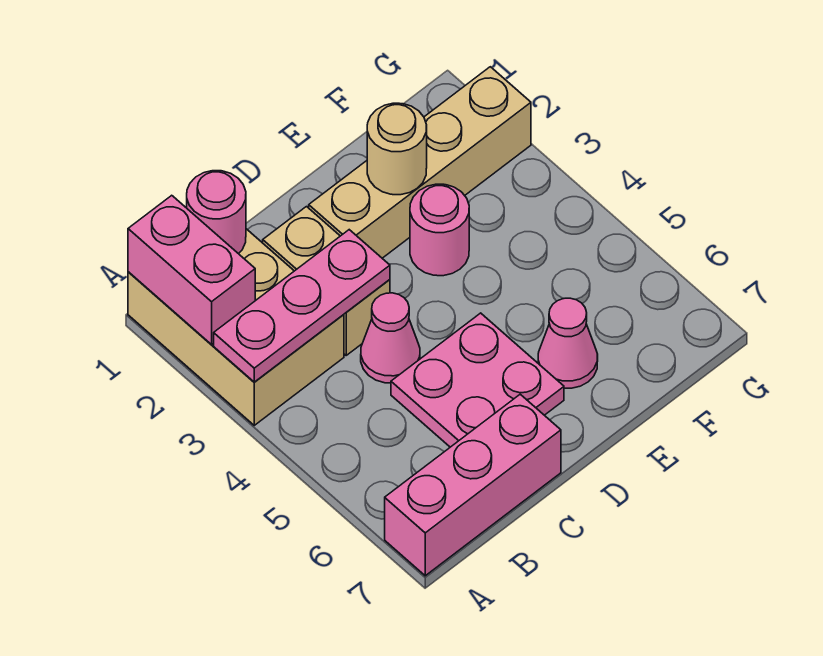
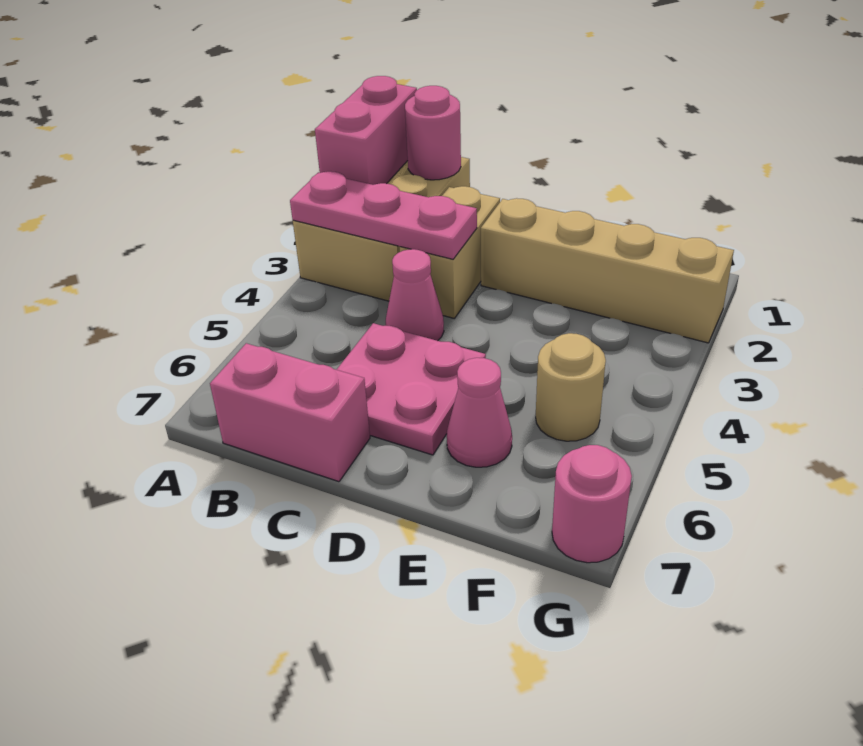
pink brick A7:C7 level 1 -> pink brick B7:C7 level 1
tan round brick E2 level 2 -> tan round brick F5 level 1
pink round brick E3 level 1 -> pink round brick G7 level 1

